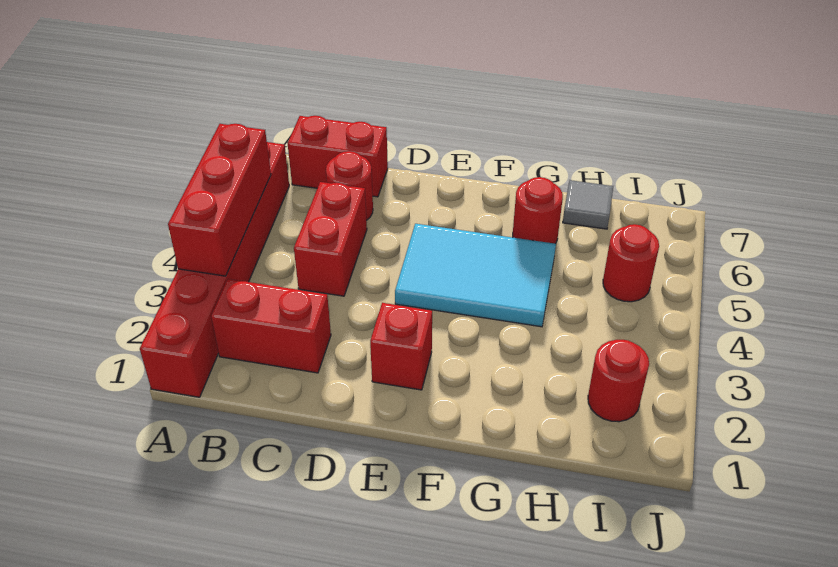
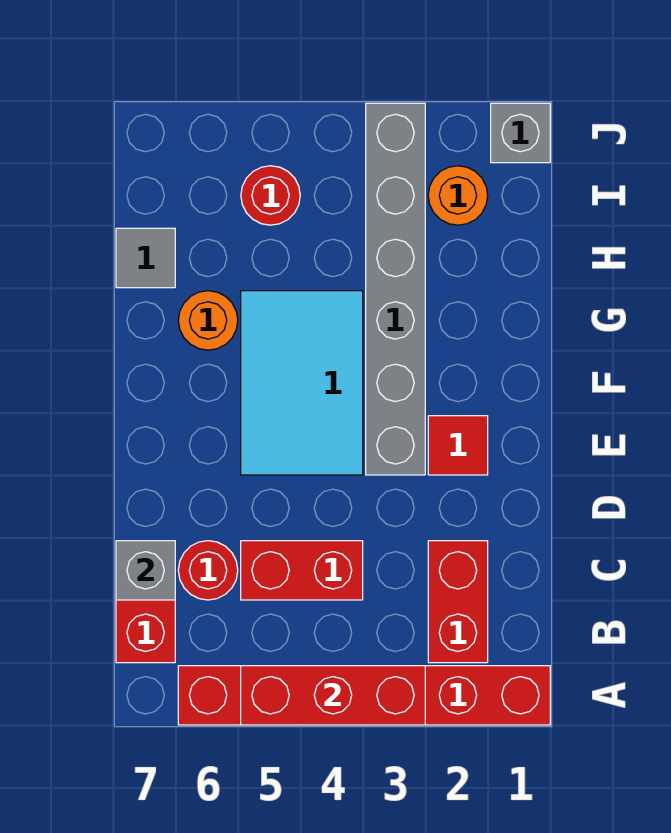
none -> grey brick C7 level 2
red brick E2 level 1 -> red tile E2 level 1
none -> grey brick E3:J3 level 1
red round brick G6 level 1 -> orange round brick G6 level 1
red round brick I2 level 1 -> orange round brick I2 level 1
none -> grey brick J1 level 1

